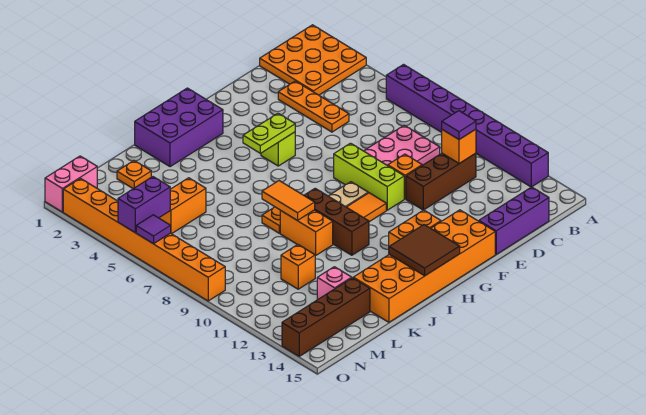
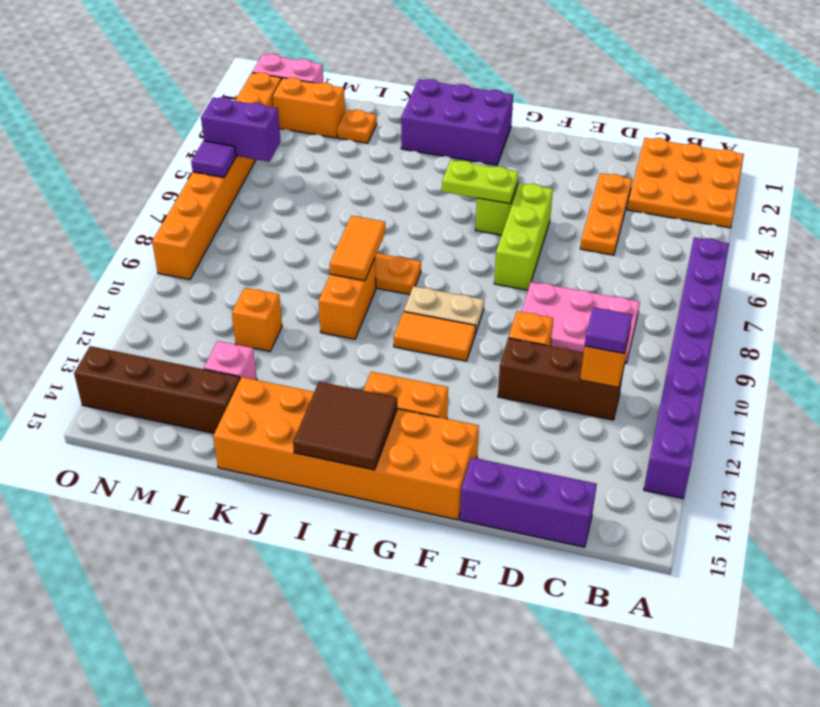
lime brick F8:F10 level 1 -> lime brick F5:F7 level 1
brown brick I9:I11 level 1 -> none
orange brick L5:M5 level 1 -> orange brick M2:N2 level 1

